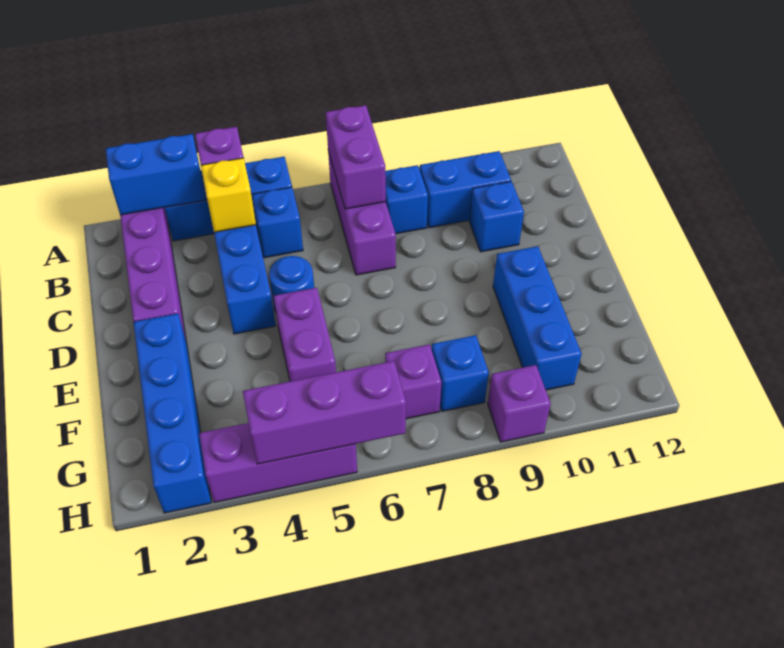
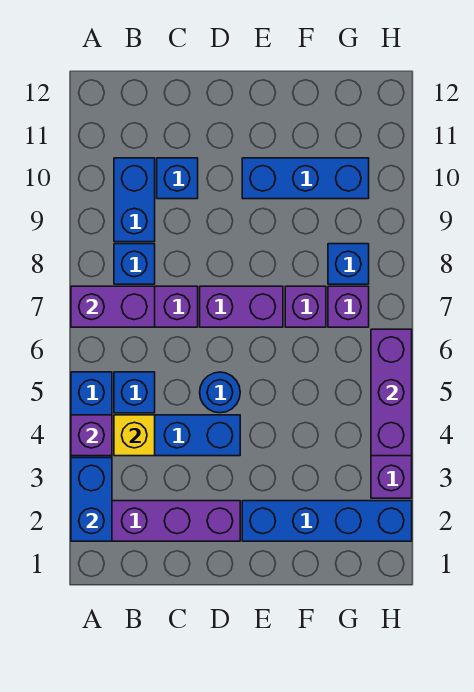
purple brick E5:F5 level 1 -> purple brick D7:E7 level 1
purple brick H9 level 1 -> purple brick F7 level 1

